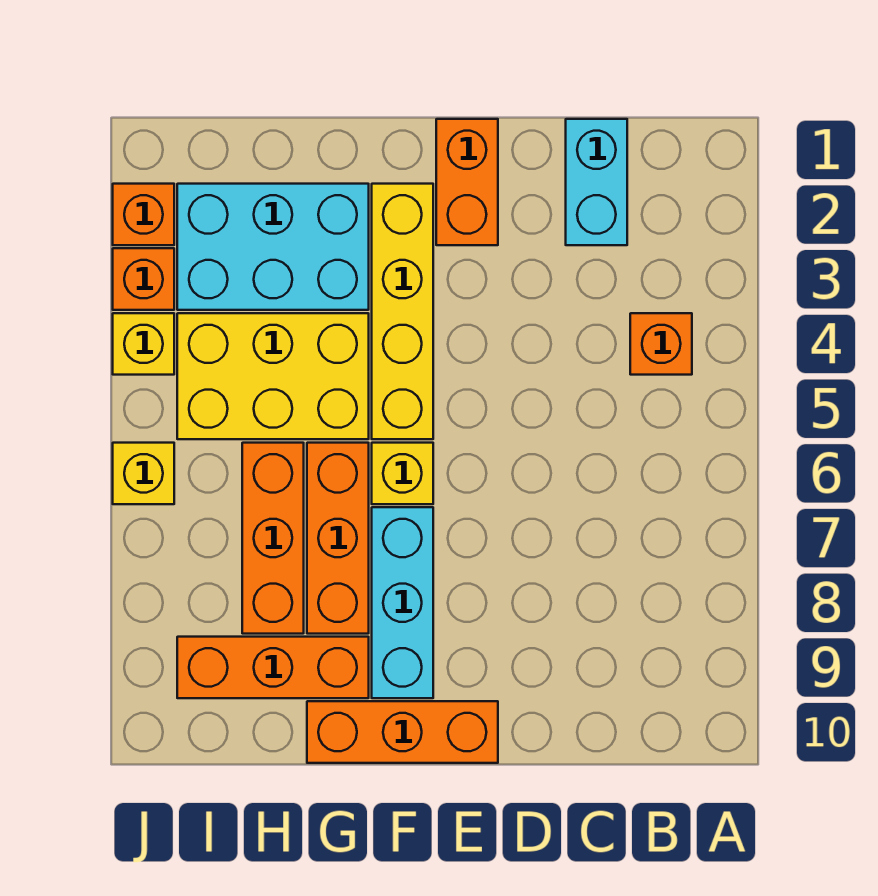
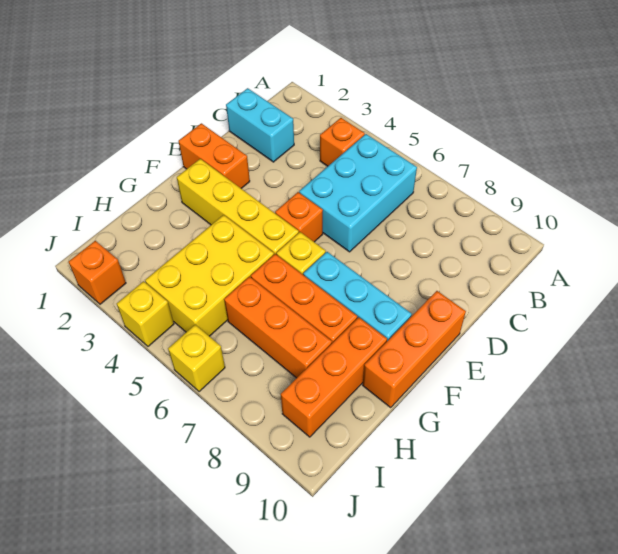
cyan brick G2:I3 level 1 -> cyan brick B5:D6 level 1
orange brick J3 level 1 -> orange brick E5 level 1

